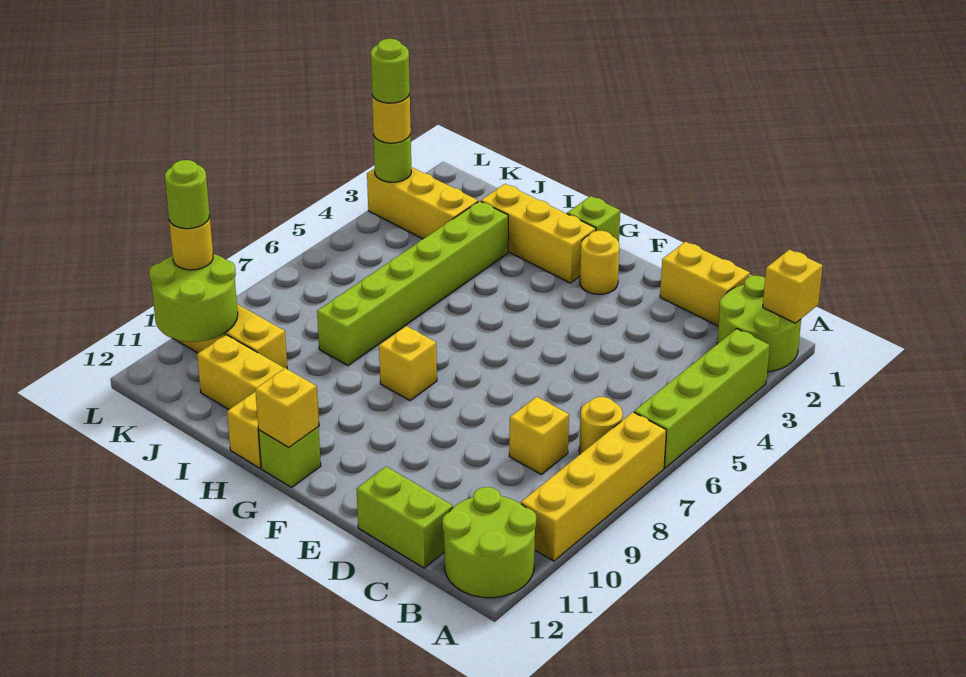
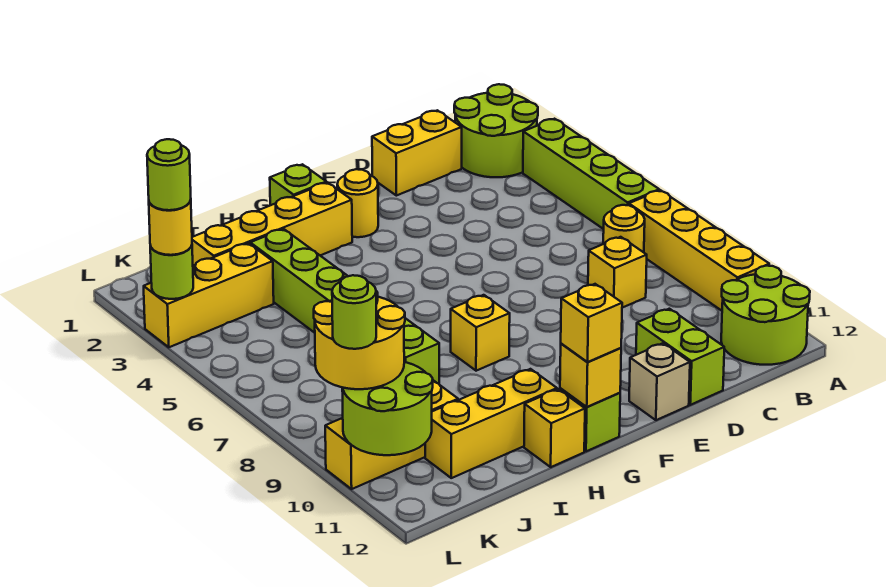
yellow brick A1 level 2 -> yellow brick G12 level 3
lime brick C12:D12 level 1 -> lime brick D11:D12 level 1
none -> tan brick E12 level 1
yellow brick G2:I2 level 1 -> yellow brick G2:J2 level 1
yellow round brick L10 level 3 -> yellow round brick K9:L10 level 3

